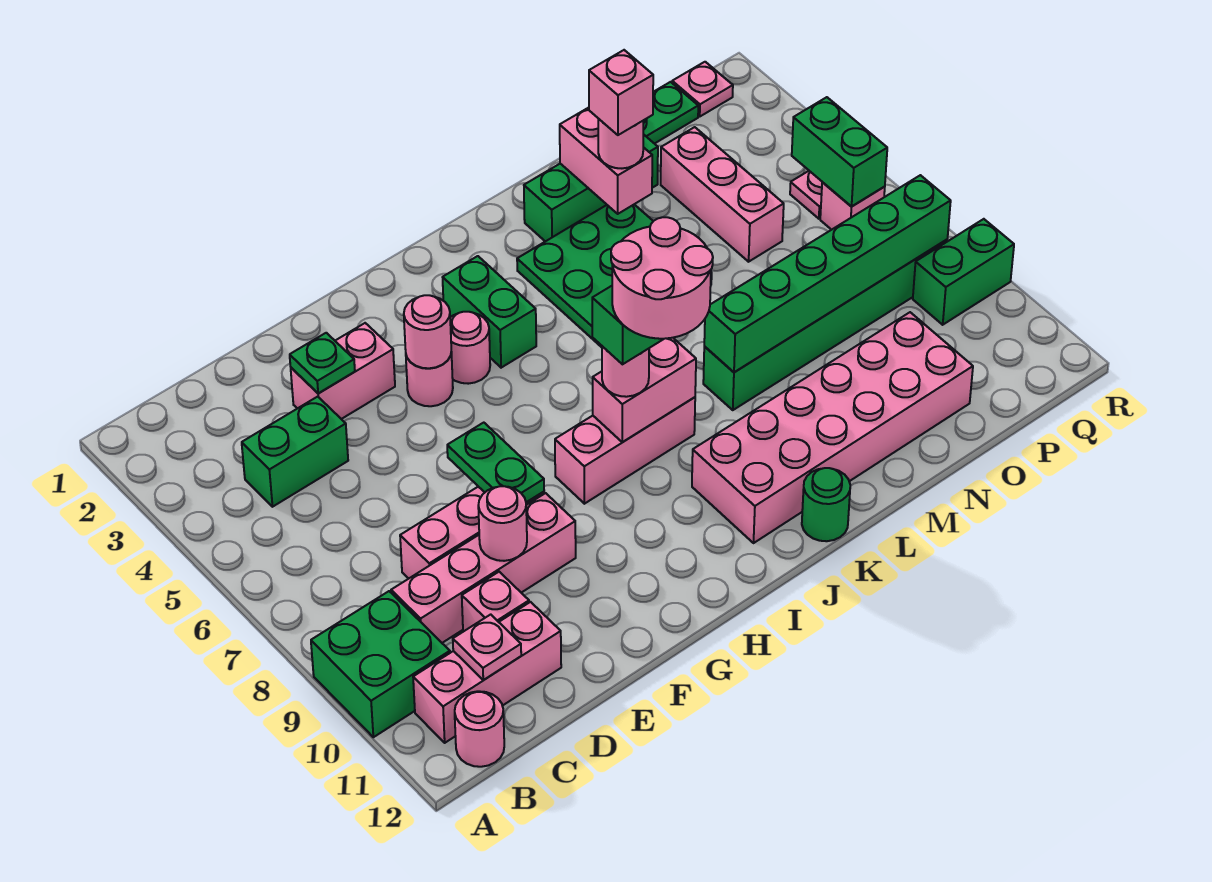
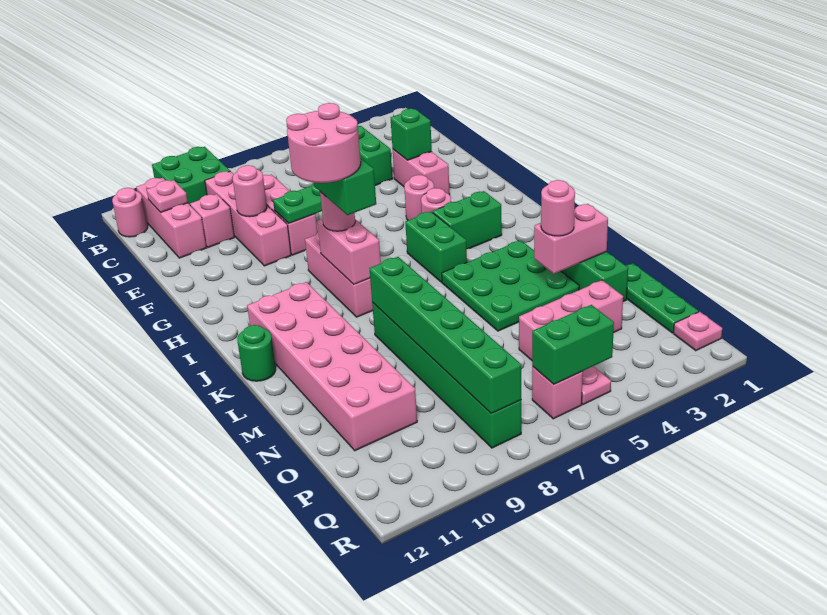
green plate E3 level 2 -> green brick E3 level 2
pink round brick G4 level 2 -> none
pink brick M3 level 4 -> none
green brick Q9:R9 level 1 -> green brick I5:J5 level 1

